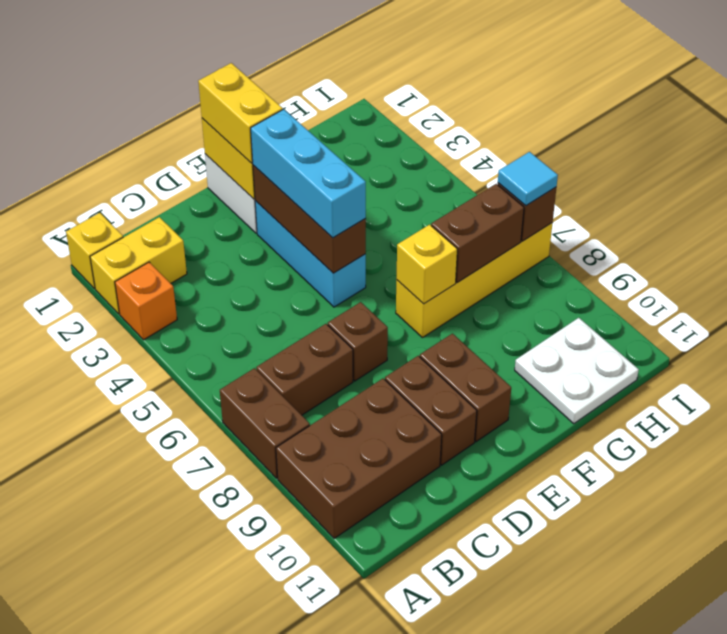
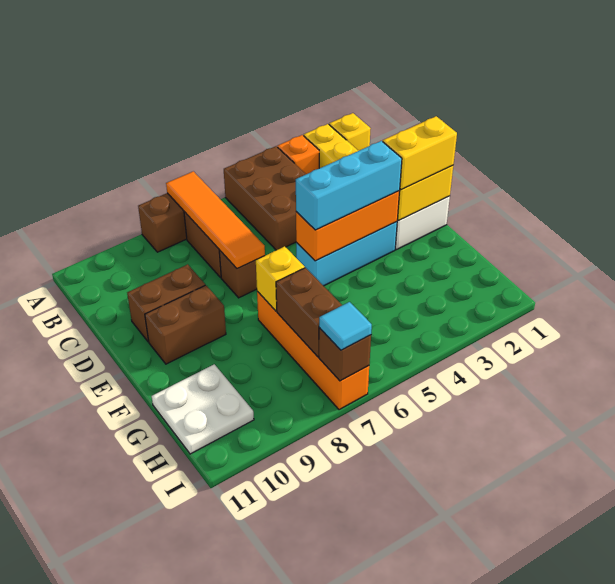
none -> orange tile A7:D7 level 2
brown brick A9:C10 level 1 -> brown brick A4:C5 level 1
brown brick E3:E5 level 2 -> orange brick E3:E5 level 2
yellow brick F7:I7 level 1 -> orange brick F7:I7 level 1

